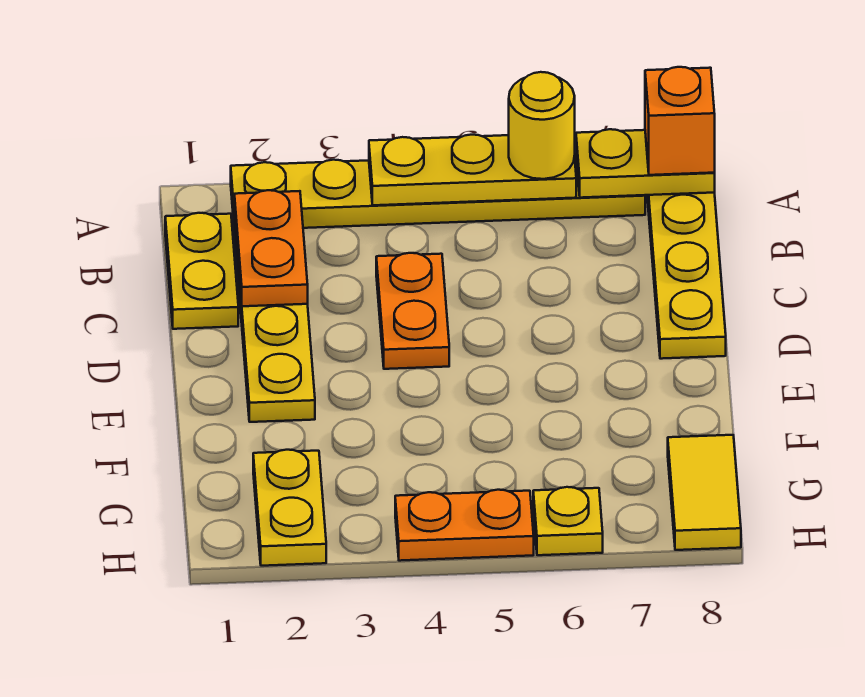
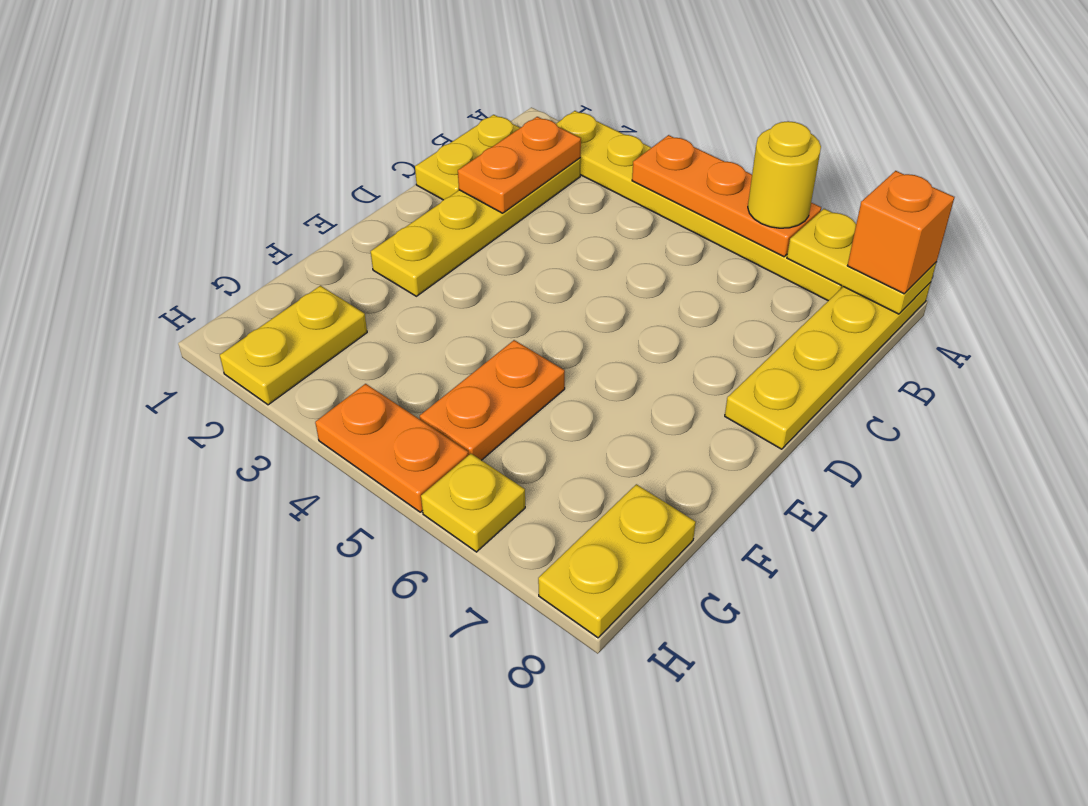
yellow plate A4:A6 level 2 -> orange plate A4:A6 level 2
orange plate C4:D4 level 1 -> orange plate F5:G5 level 1
yellow tile G8:H8 level 1 -> yellow plate G8:H8 level 1

